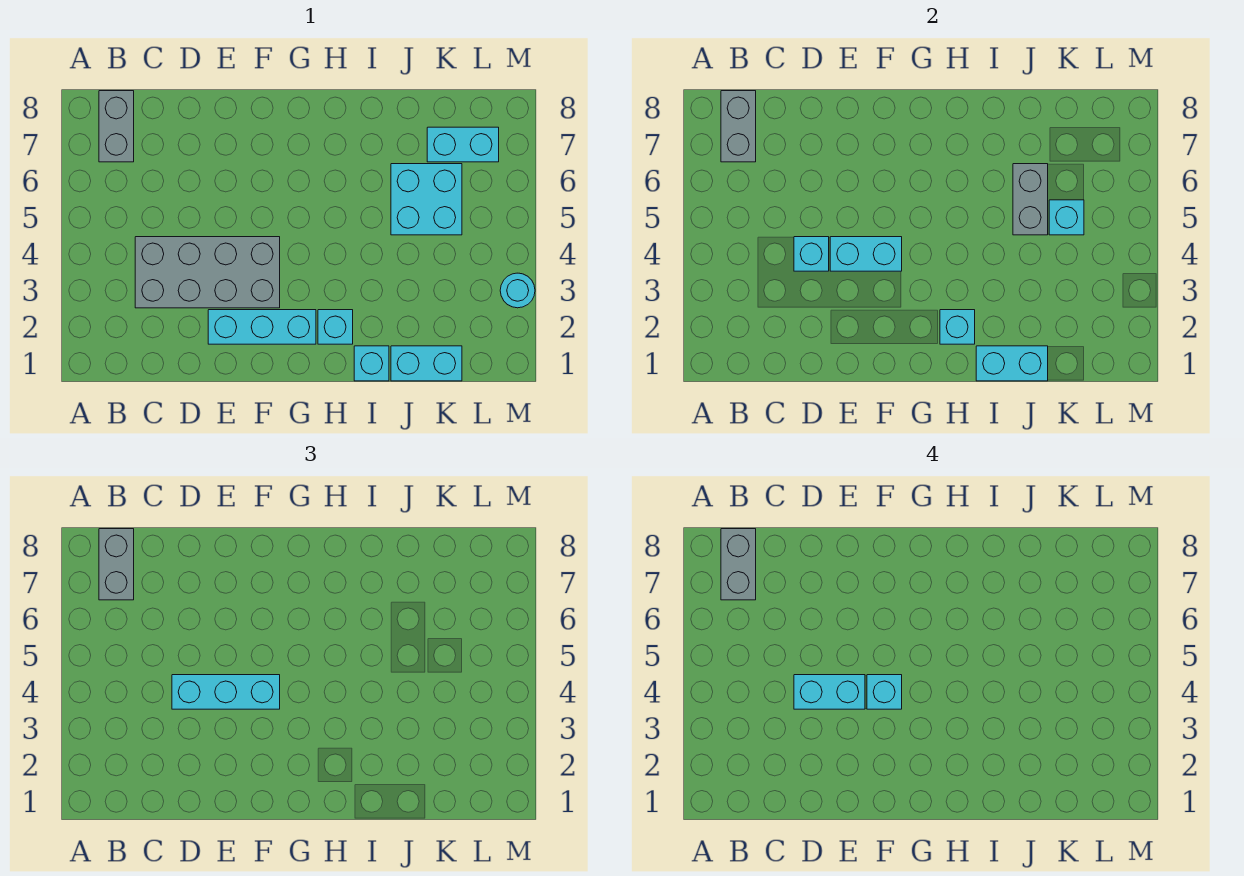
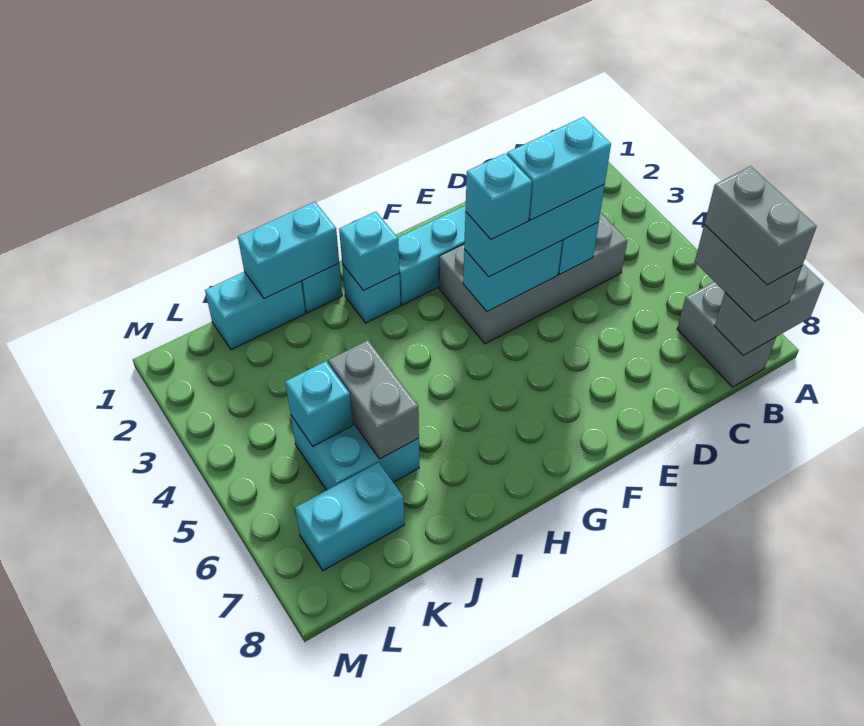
grey brick B7:B8 level 2 -> grey brick A8:B8 level 2
cyan round brick M3 level 1 -> none

